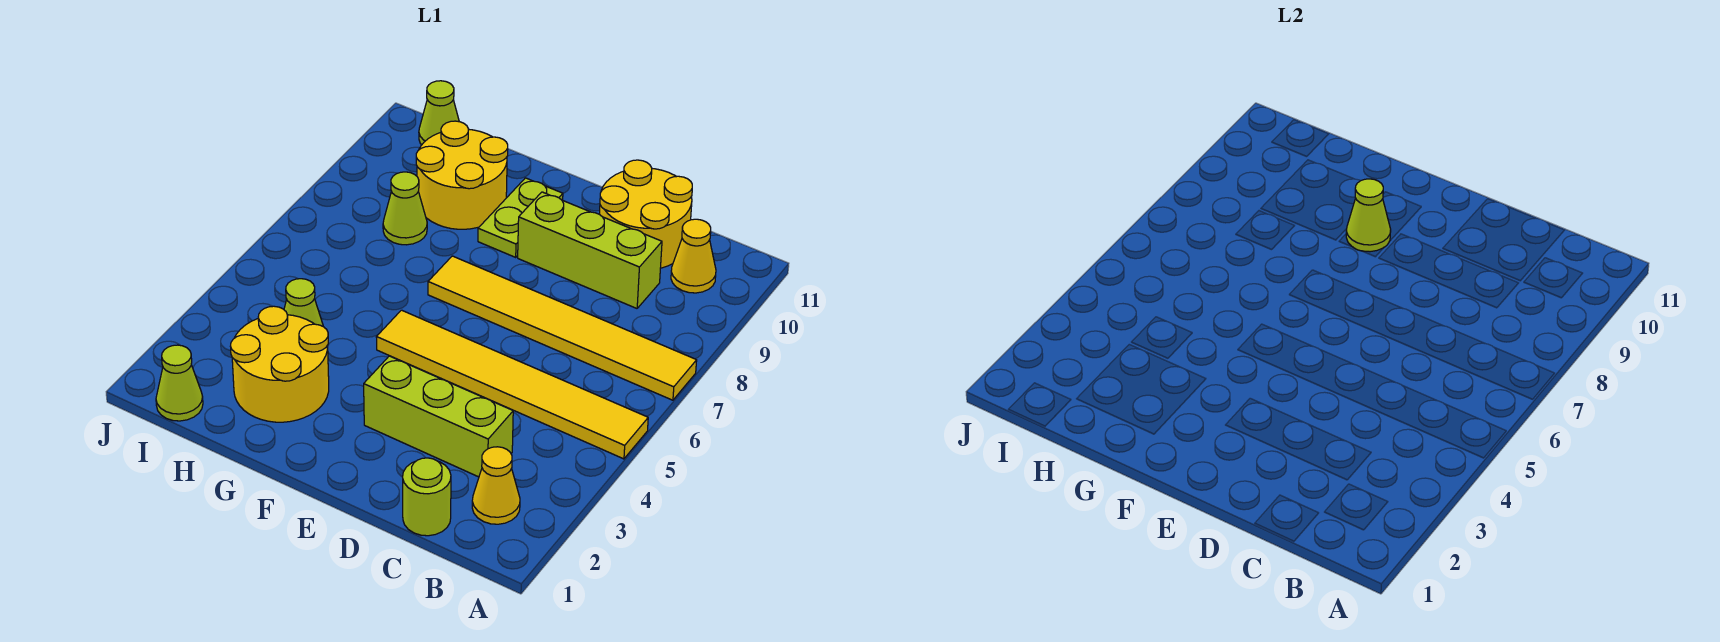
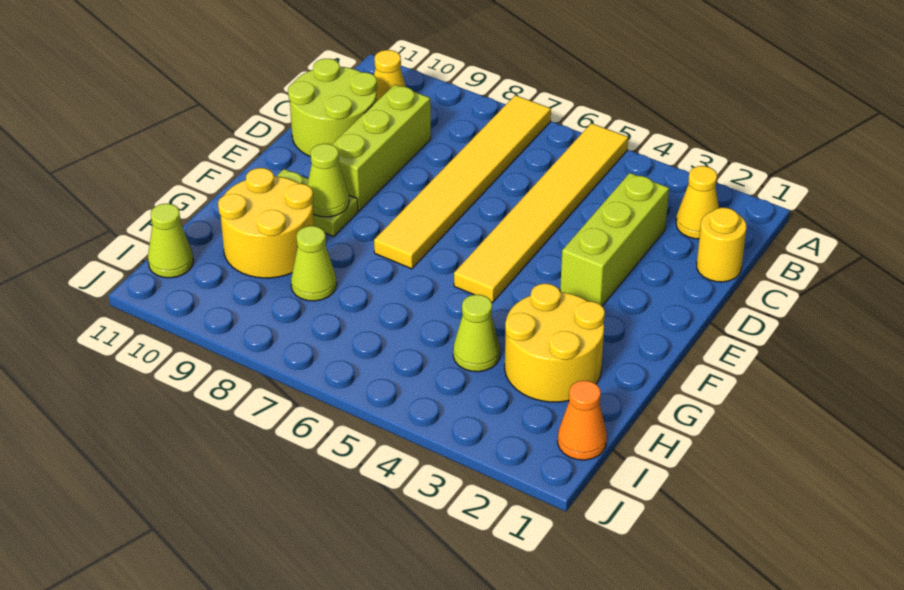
lime round brick C1 level 1 -> yellow round brick C1 level 1
yellow round brick C10:D11 level 1 -> lime round brick C10:D11 level 1
lime cone I1 level 1 -> orange cone I1 level 1

